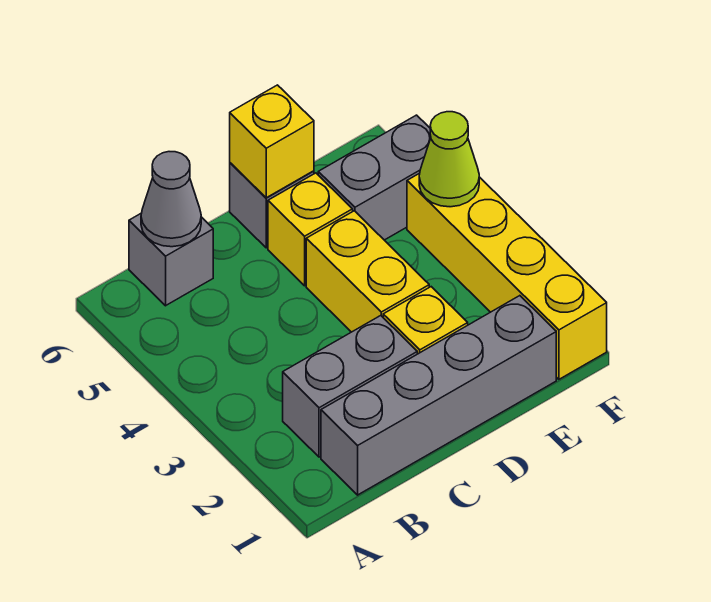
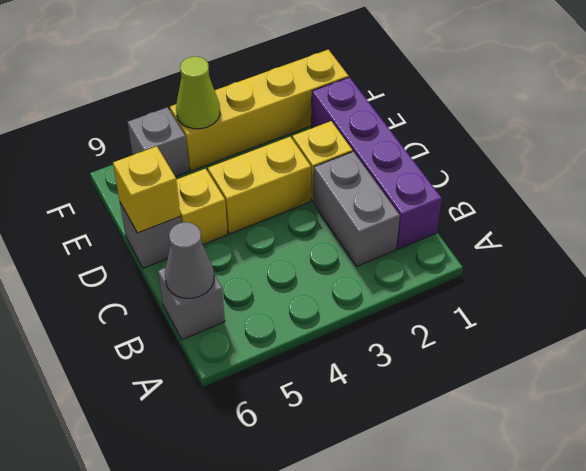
grey brick B1:E1 level 1 -> purple brick B1:E1 level 1
grey brick E5:F5 level 1 -> grey brick F5 level 1

